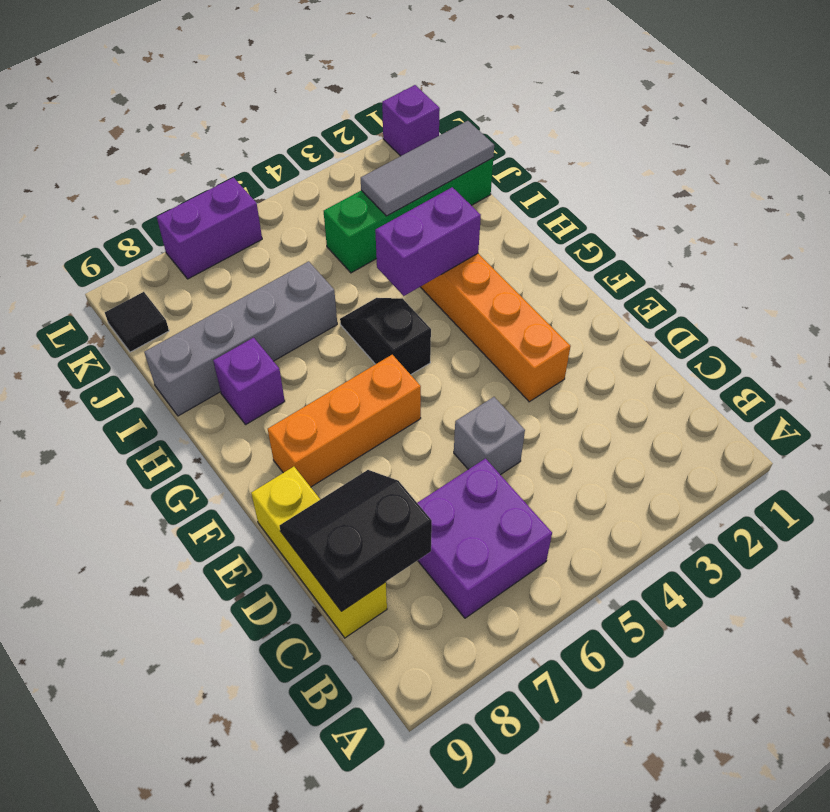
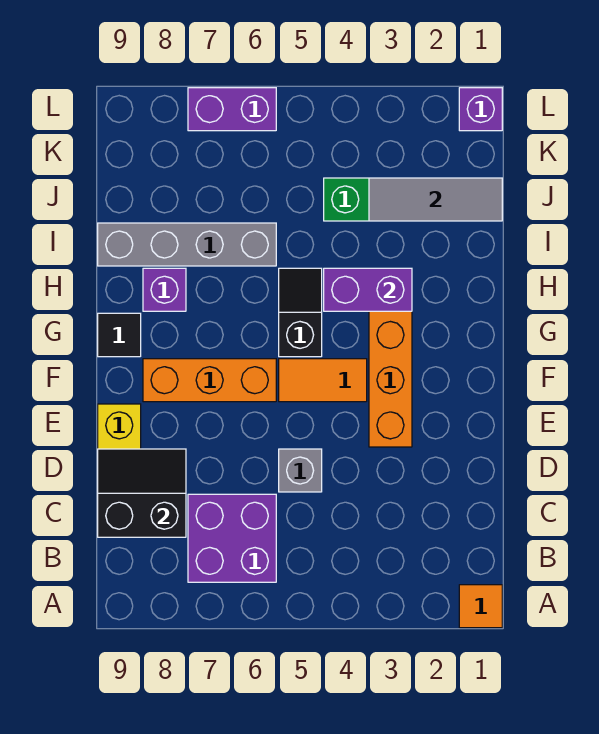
none -> orange tile A1 level 1
none -> orange tile F4:F5 level 1
black tile K9 level 1 -> black tile G9 level 1

